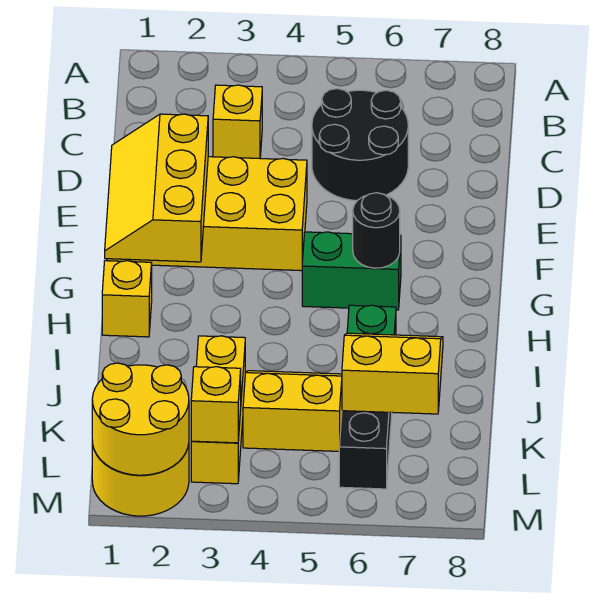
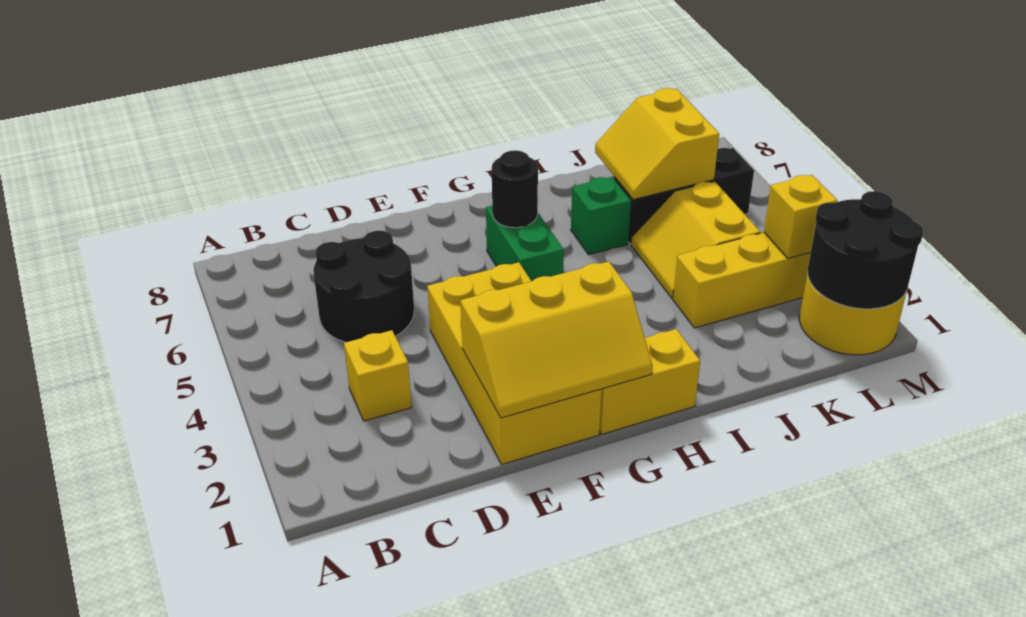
yellow brick H1 level 1 -> yellow brick G1:H1 level 1
yellow round brick L1:M2 level 2 -> black round brick L1:M2 level 2

